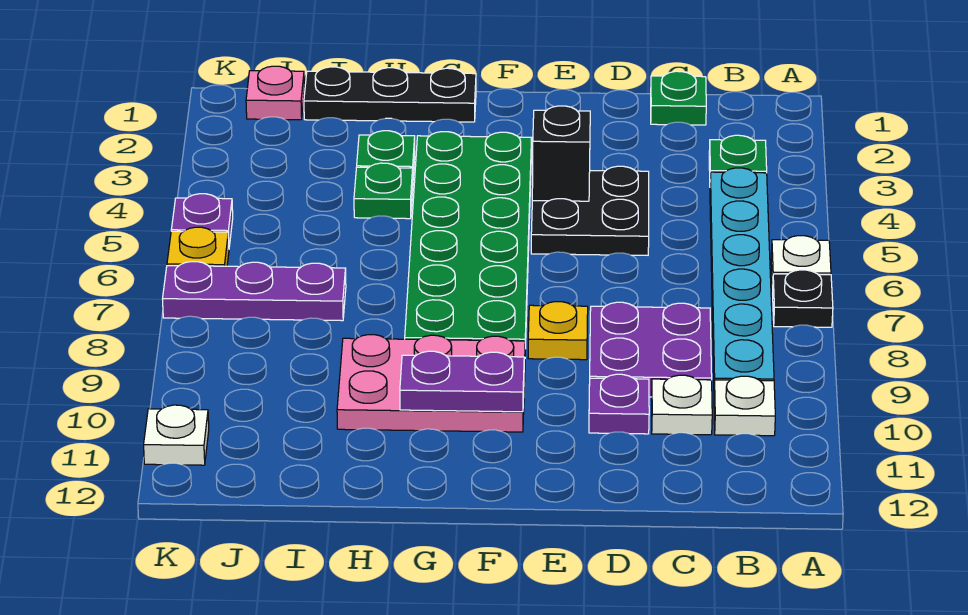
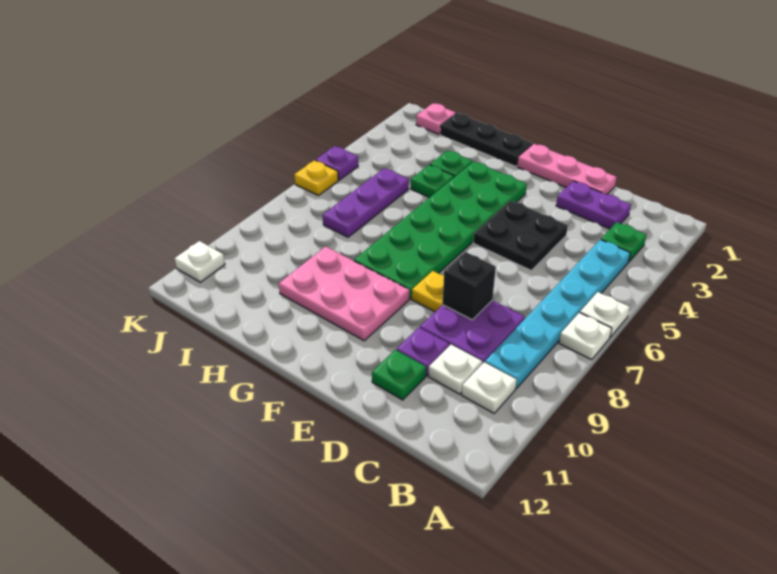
black plate A7 level 1 -> white plate A7 level 1
green plate C1 level 1 -> green plate D11 level 1
none -> pink plate D1:F1 level 1
black brick E4 level 2 -> black brick D8 level 2
purple plate F10:G10 level 2 -> purple plate C2:D2 level 1
purple plate I7:K7 level 1 -> purple plate I5:I7 level 1

